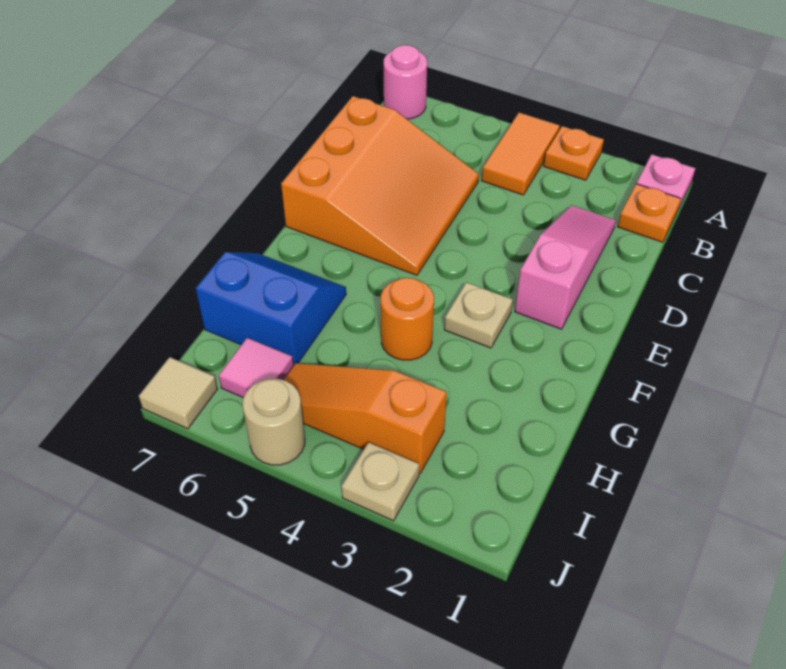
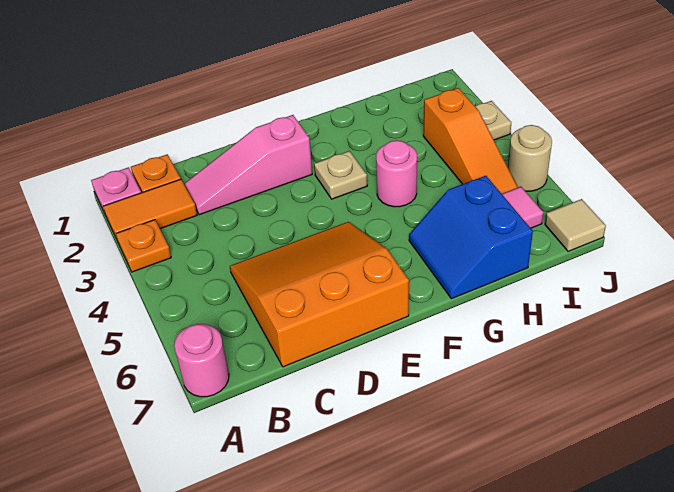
orange tile A4:B4 level 1 -> orange tile A2:B2 level 1
orange round brick G4 level 1 -> pink round brick G4 level 1

